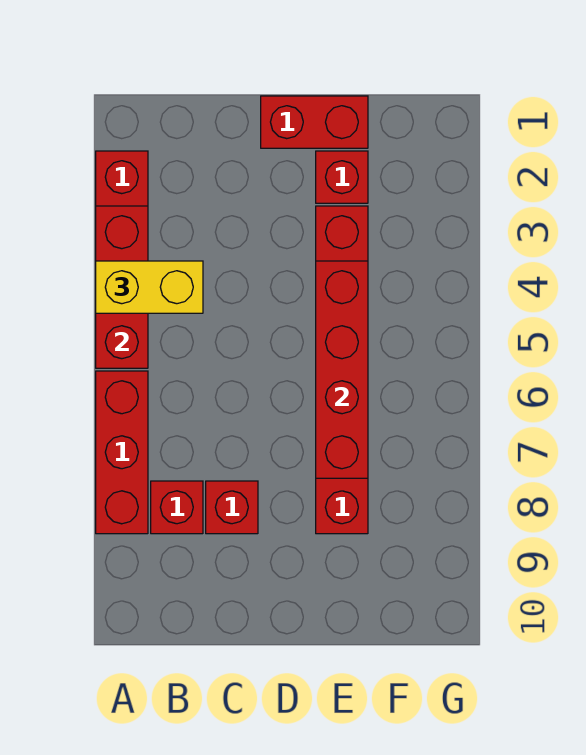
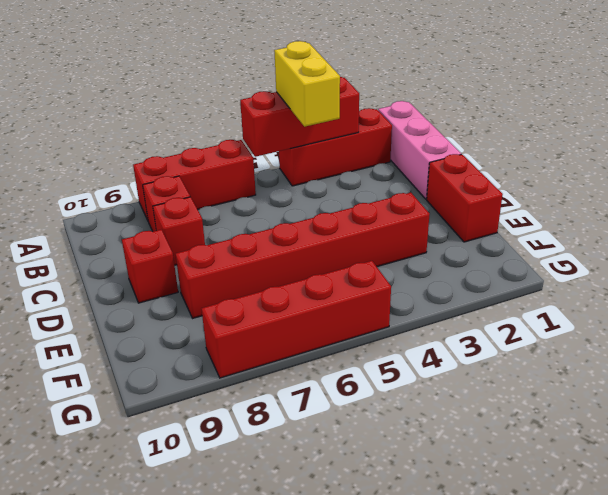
none -> pink brick A1:C1 level 1
red brick E2 level 1 -> red brick D9 level 1
red brick E4:E7 level 2 -> red brick G5:G8 level 1

